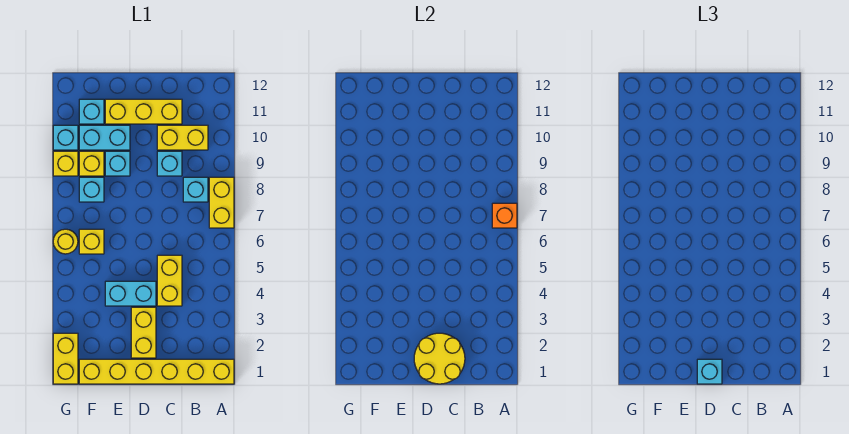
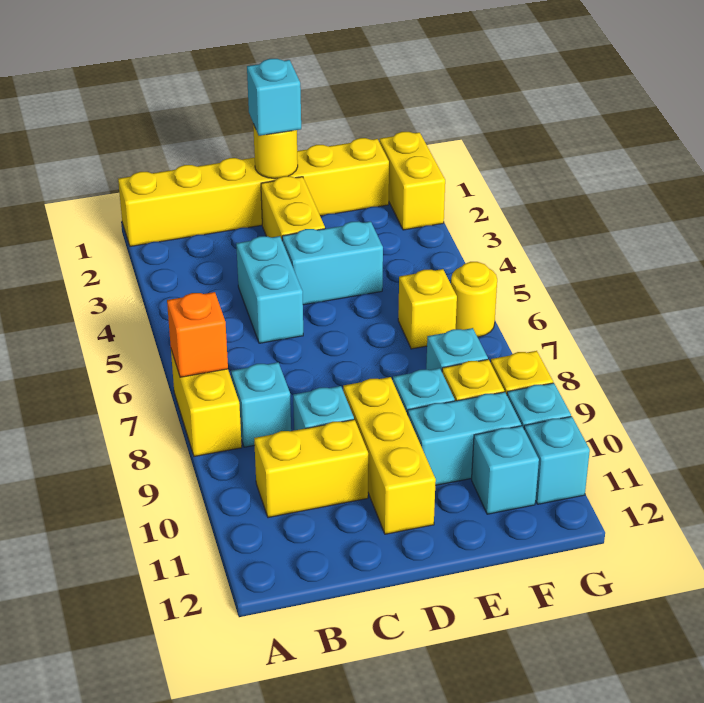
yellow round brick C1:D2 level 2 -> yellow round brick D1 level 2
yellow brick C4:C5 level 1 -> cyan brick C4:C5 level 1
yellow brick C11:E11 level 1 -> yellow brick D9:D11 level 1
none -> cyan brick G11 level 1

